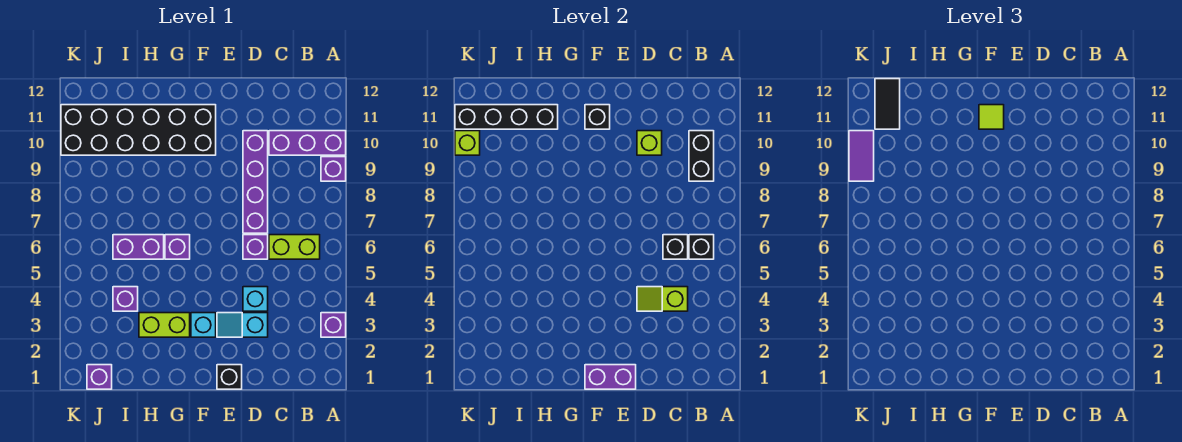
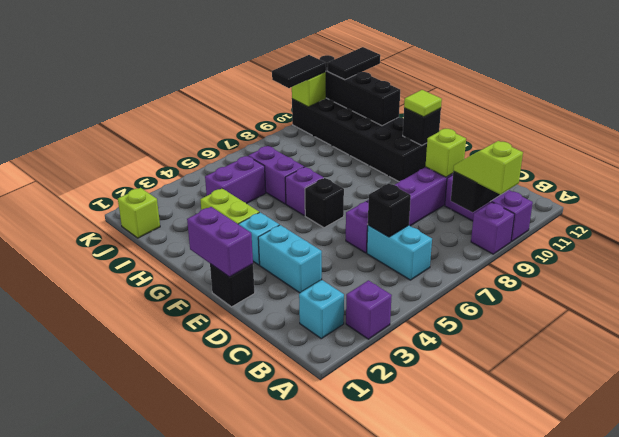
lime brick B6:C6 level 1 -> cyan brick B6:C6 level 1
black brick B6 level 2 -> black brick F6 level 1
lime slope C4:D4 level 2 top C -> lime slope A9:B9 level 3 top A
cyan slope D3:E3 level 1 top D -> cyan brick D3:E3 level 1
cyan brick D4 level 1 -> cyan brick B2 level 1
purple brick I4 level 1 -> purple brick I4:I5 level 1
purple brick J1 level 1 -> lime brick J1 level 1
purple tile K9:K10 level 3 -> black tile K9:K10 level 3

